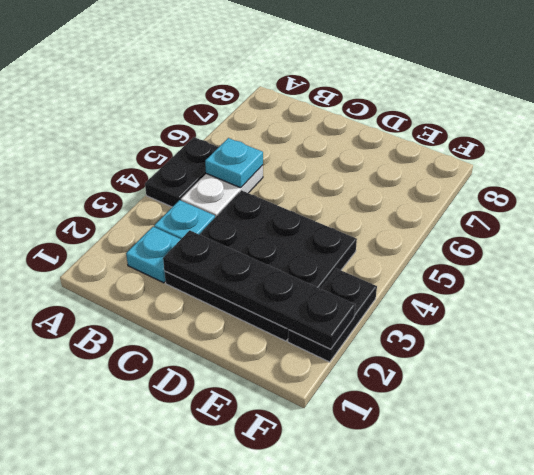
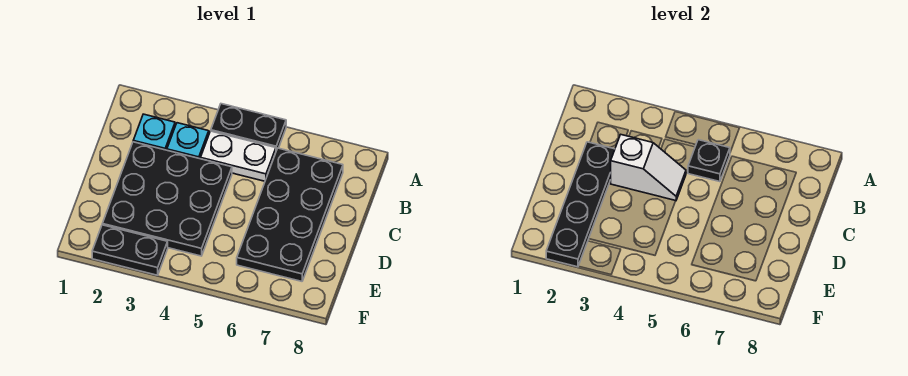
cyan plate B5 level 2 -> black plate B5 level 2
none -> black plate B6:E7 level 1
none -> white slope C3:C4 level 2 top 3

